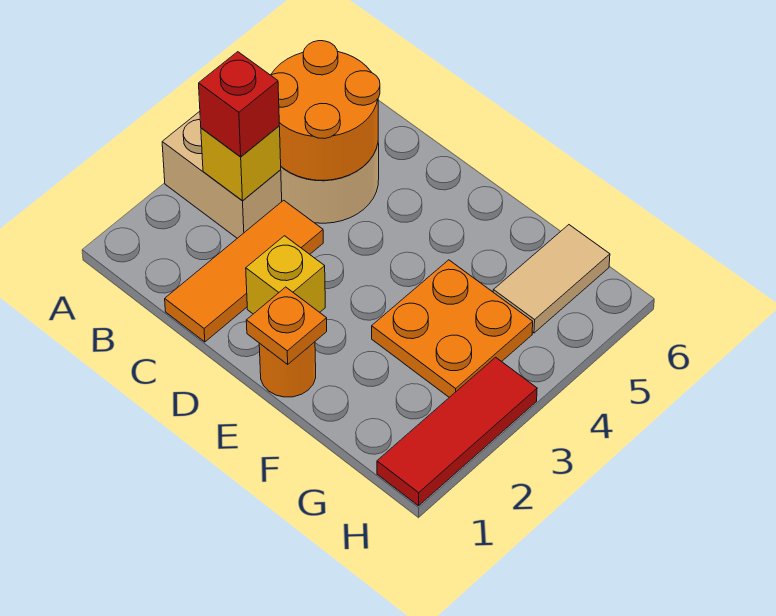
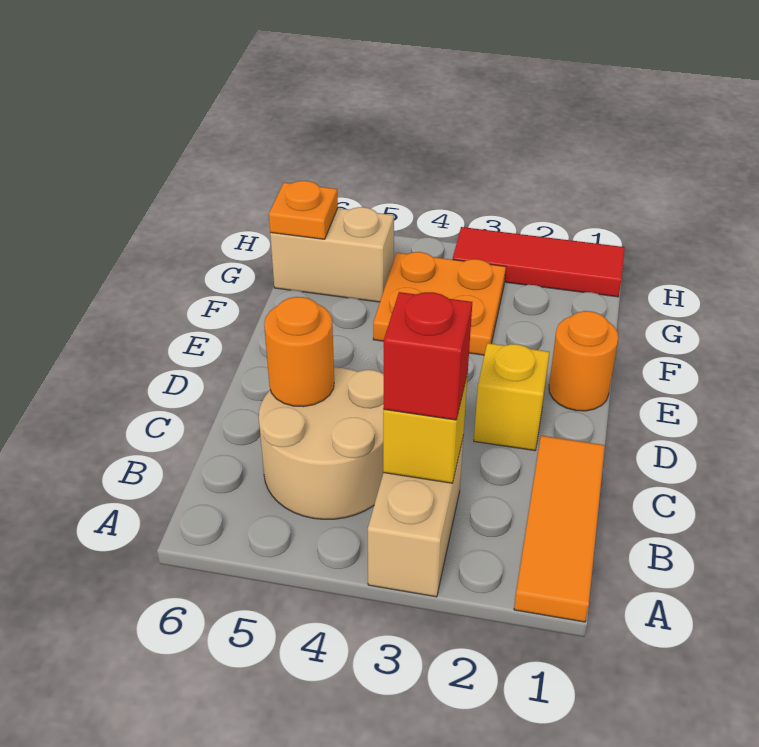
orange round brick B4:C5 level 2 -> orange round brick C5 level 2
orange tile C1:C3 level 1 -> orange tile A1:C1 level 1
orange plate E1 level 2 -> orange plate G6 level 2
tan tile G5:G6 level 1 -> tan brick G5:G6 level 1

